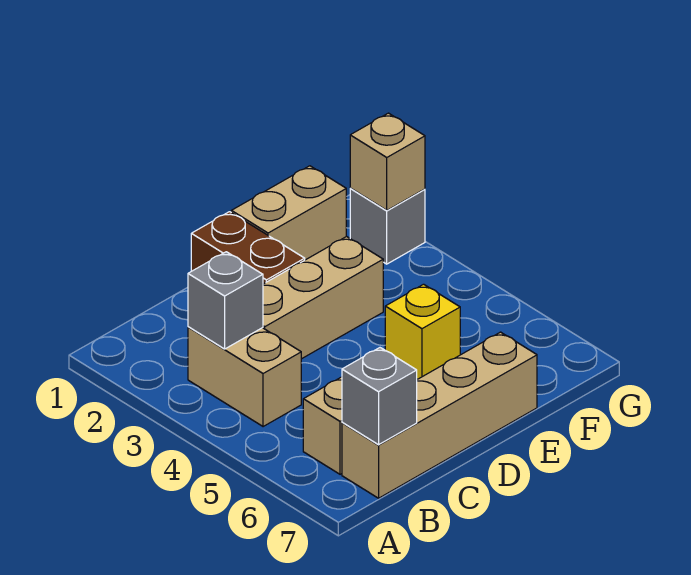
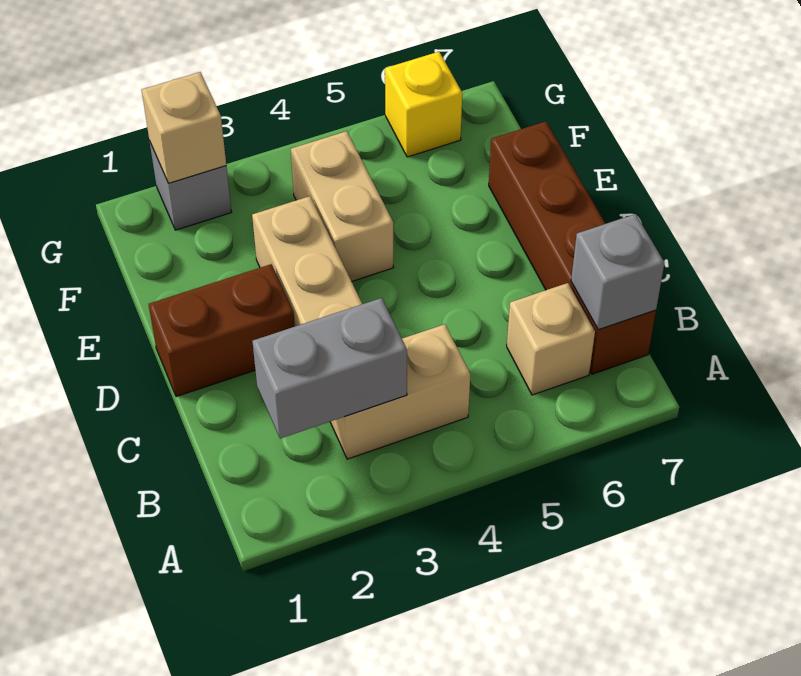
grey brick B3 level 2 -> grey brick B2:B3 level 2
tan brick B7:E7 level 1 -> brown brick B7:E7 level 1
tan brick E1:F1 level 1 -> tan brick E4:F4 level 1
yellow brick E5 level 1 -> yellow brick G6 level 1

